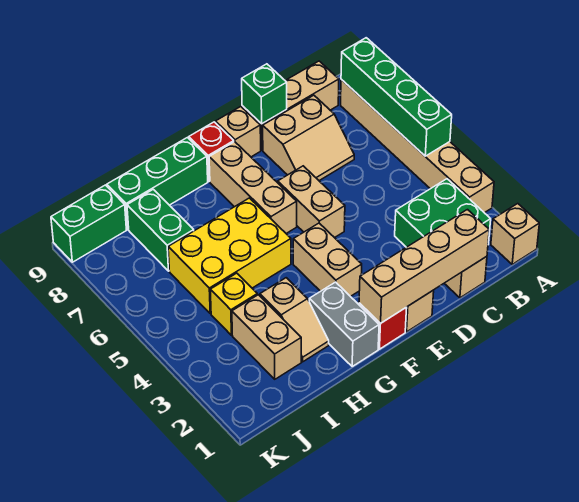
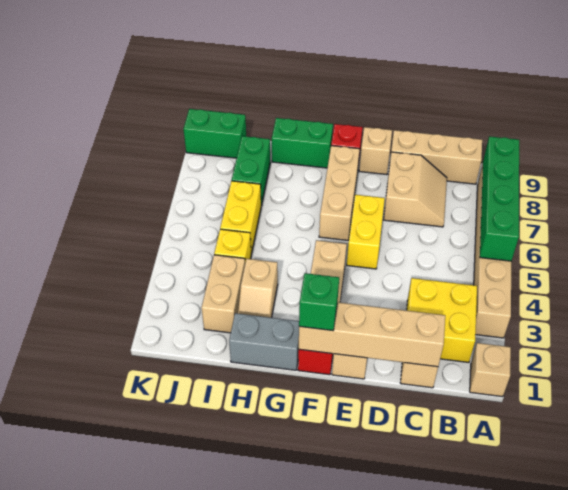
green brick B2:C3 level 1 -> yellow brick B2:C3 level 1
tan slope C7:D8 level 1 top 8 -> tan slope C7:D8 level 1 top D
green brick D9 level 2 -> green brick F1 level 3
tan brick E5:E6 level 1 -> yellow brick E5:E6 level 1
grey brick G1:G2 level 1 -> grey brick G1:H1 level 1
yellow brick G5:I6 level 1 -> yellow brick I5:I6 level 1
green brick G9:I9 level 1 -> green brick G9:H9 level 1

